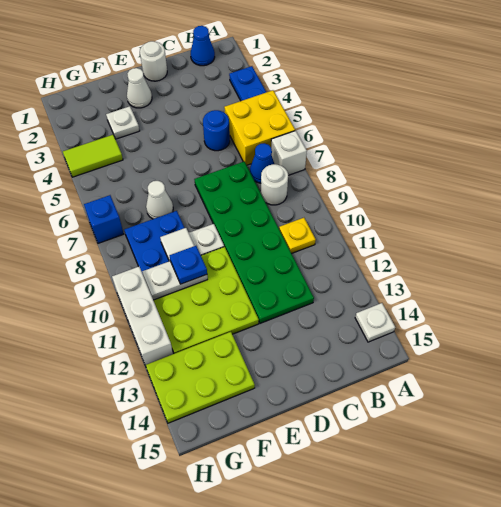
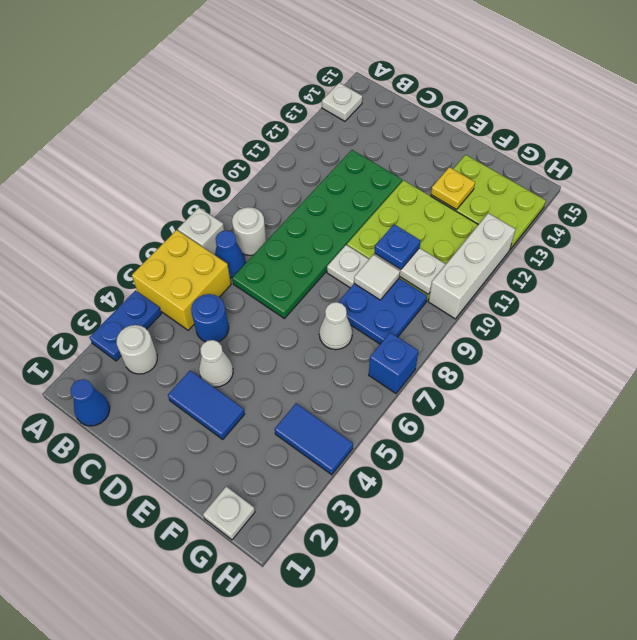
yellow plate B10 level 1 -> yellow plate F13 level 2
white round brick D1 level 1 -> white round brick B3 level 1
none -> blue tile D3:E3 level 1
white cone E2 level 1 -> white cone D4 level 1
white plate F3 level 1 -> white plate G1 level 1
lime tile G4:H4 level 1 -> blue tile G4:H4 level 1

